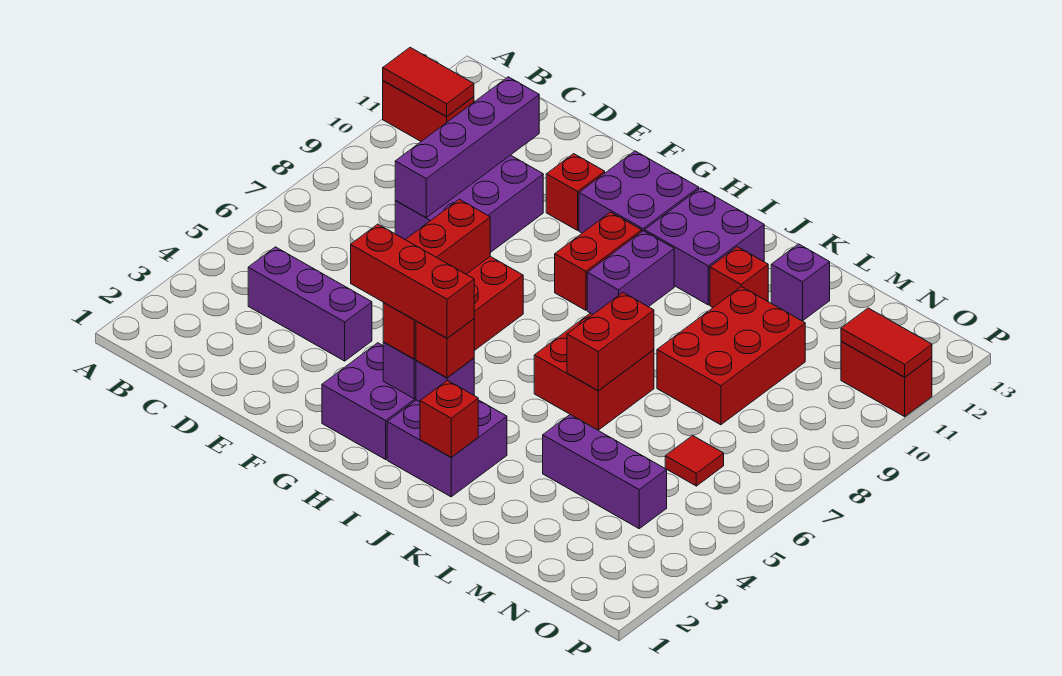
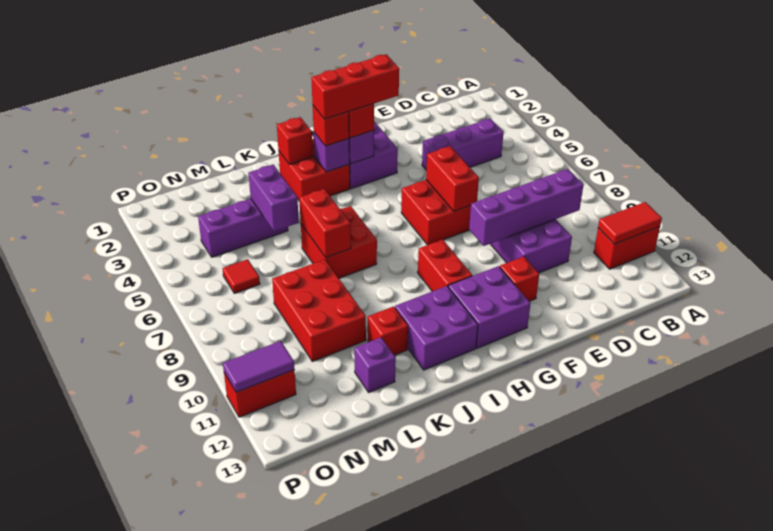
purple brick D8:D11 level 2 -> purple brick C9:F9 level 2
purple brick I2:J3 level 1 -> red brick I2:J3 level 1
purple brick I9:I10 level 1 -> purple brick L4:L5 level 2
red tile O11:P11 level 2 -> purple tile O11:P11 level 2

